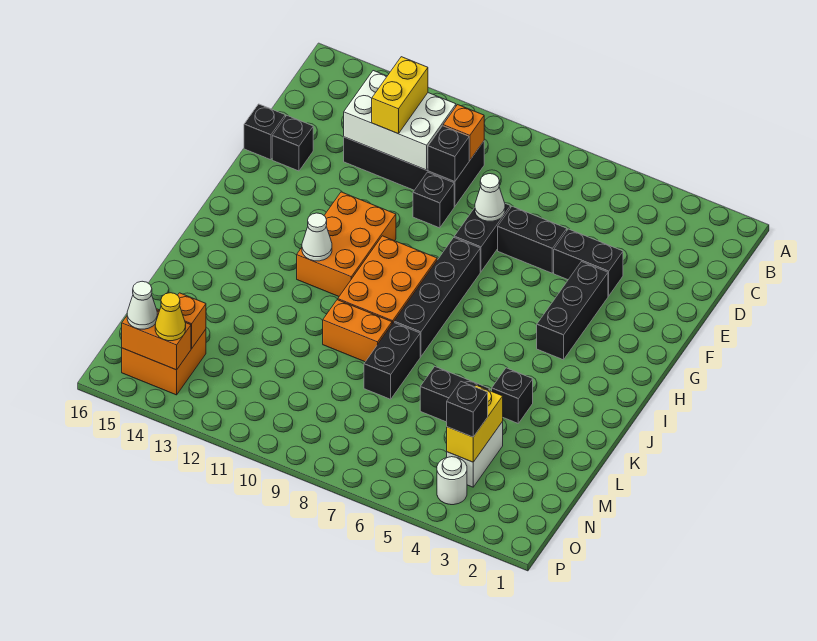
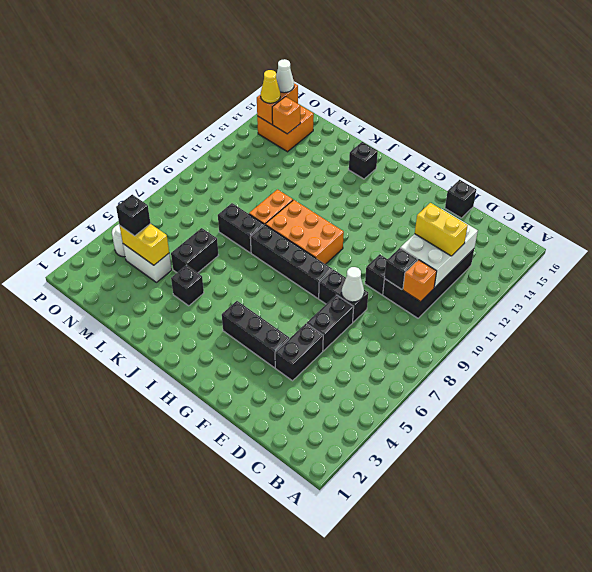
black brick E15 level 1 -> black brick J15 level 1
orange brick G11:I12 level 1 -> none
white cone I12 level 2 -> none

